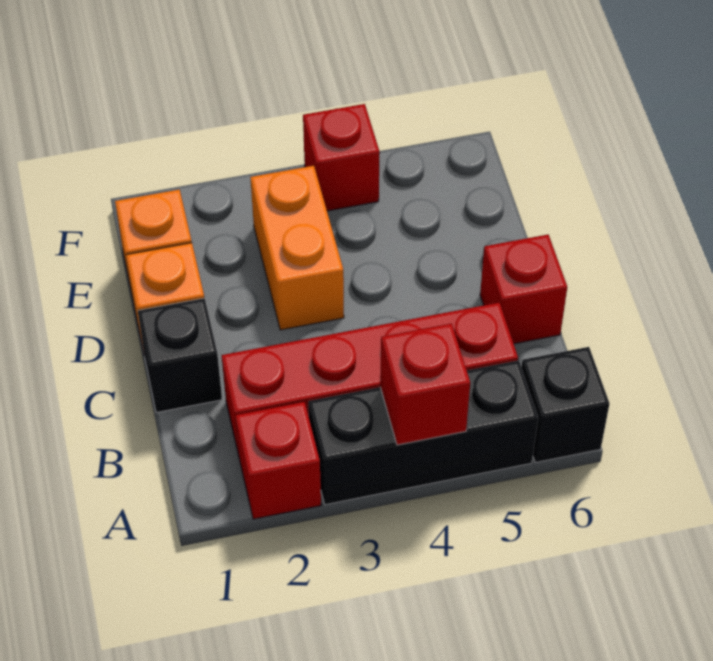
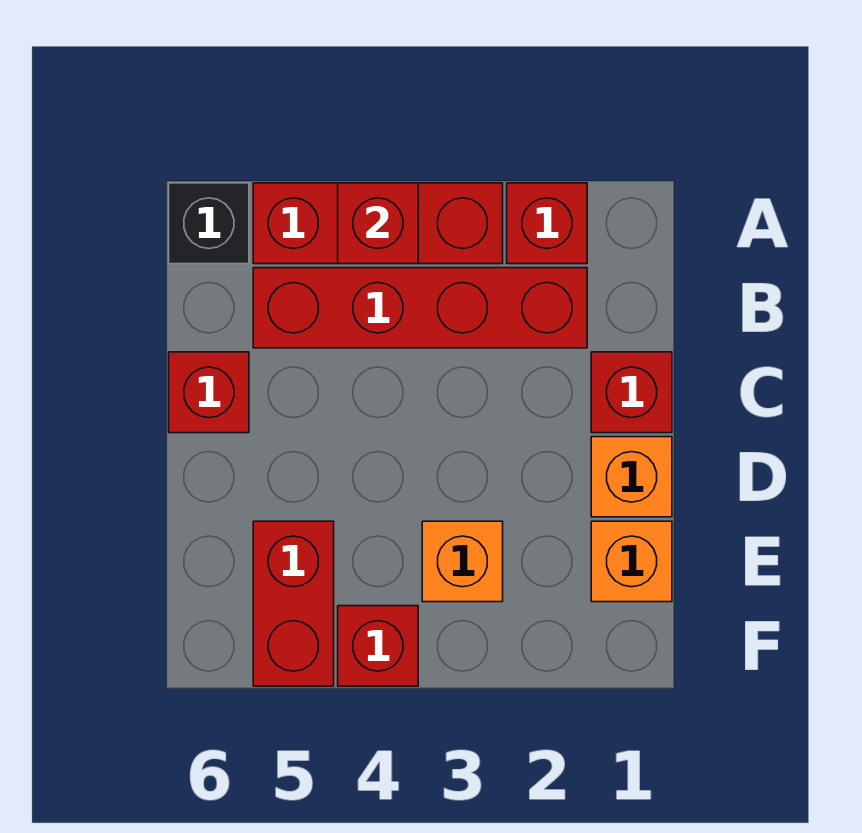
black brick A3:A5 level 1 -> red brick A3:A5 level 1
black brick C1 level 1 -> red brick C1 level 1
orange brick D3:E3 level 1 -> orange brick E3 level 1
none -> red brick E5:F5 level 1

